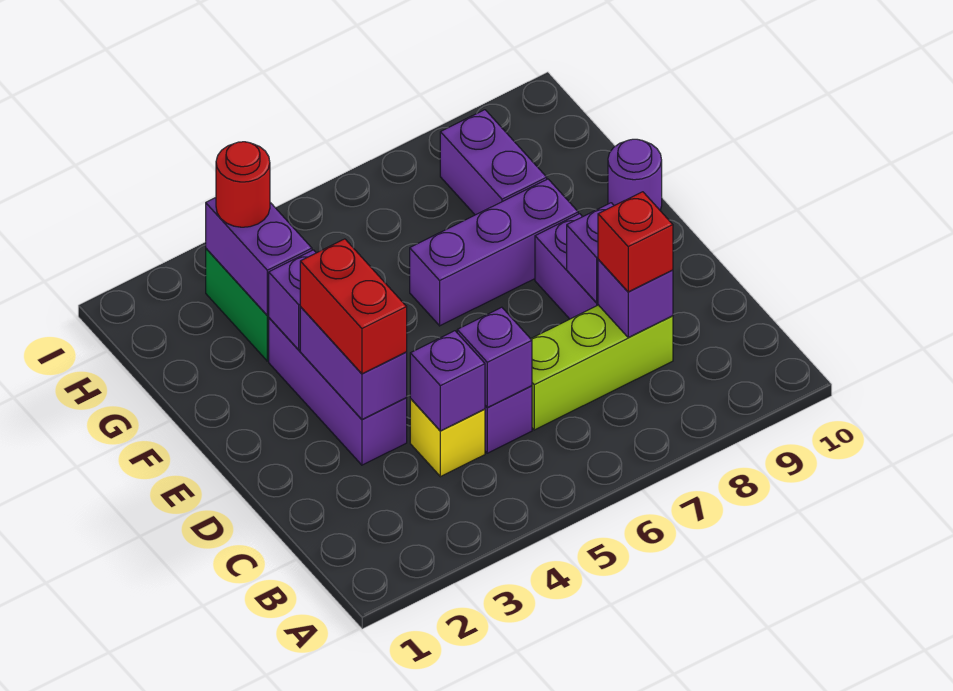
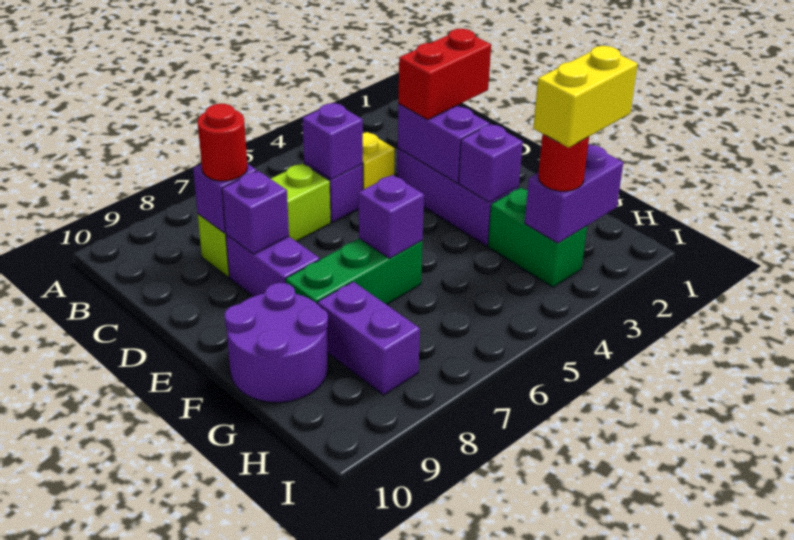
purple brick C4 level 2 -> purple brick F6 level 2
red brick C8 level 3 -> red round brick C8 level 3
red brick D3:E3 level 3 -> red brick D2:D3 level 3
purple brick F6:F8 level 1 -> green brick F6:F8 level 1
purple round brick F10 level 1 -> purple round brick F9:G10 level 1
purple brick G3:H3 level 2 -> purple brick H2:H3 level 2
none -> yellow brick H2:H3 level 4

